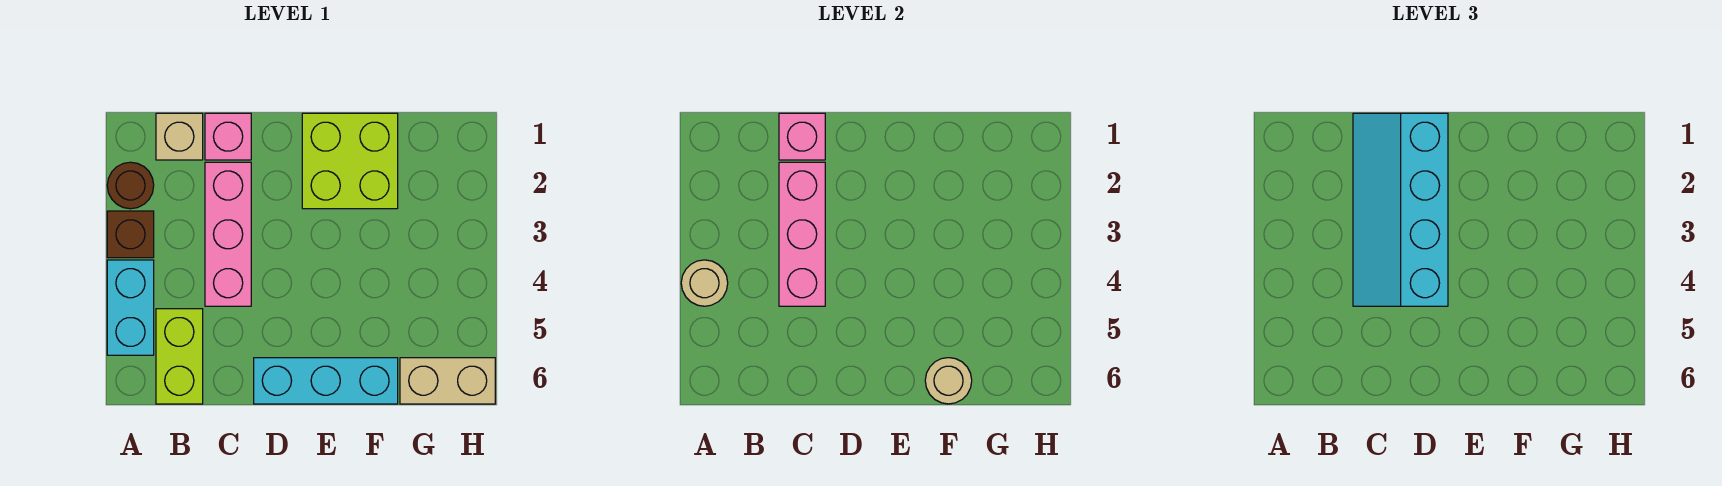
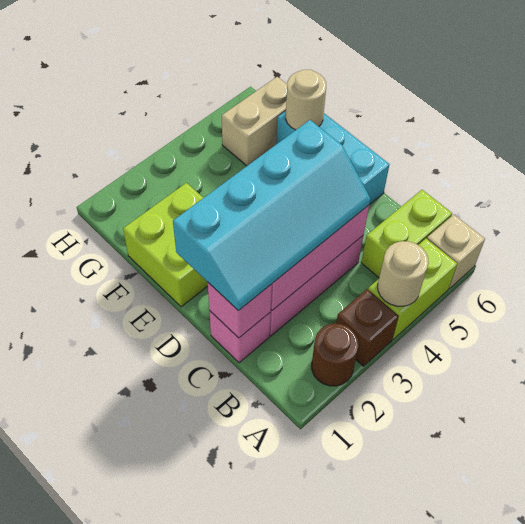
cyan brick A4:A5 level 1 -> lime brick A4:A5 level 1
tan brick B1 level 1 -> tan brick A6 level 1
tan brick G6:H6 level 1 -> tan brick G5:G6 level 1

